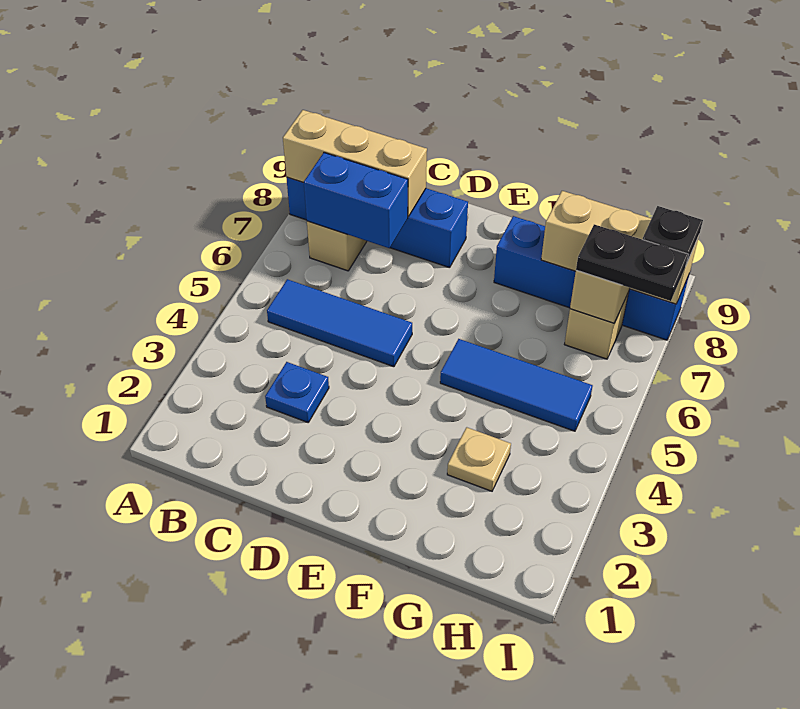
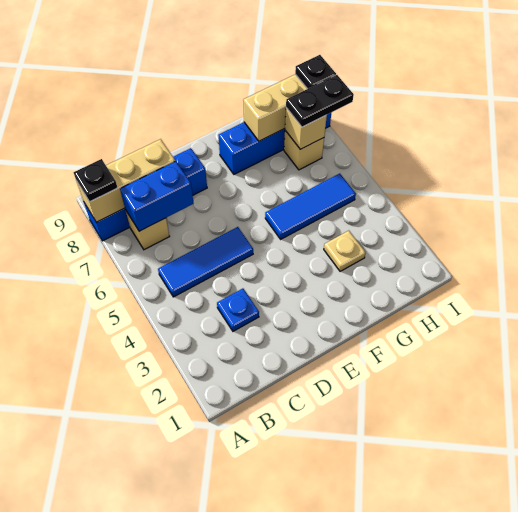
none -> black plate A8 level 3

